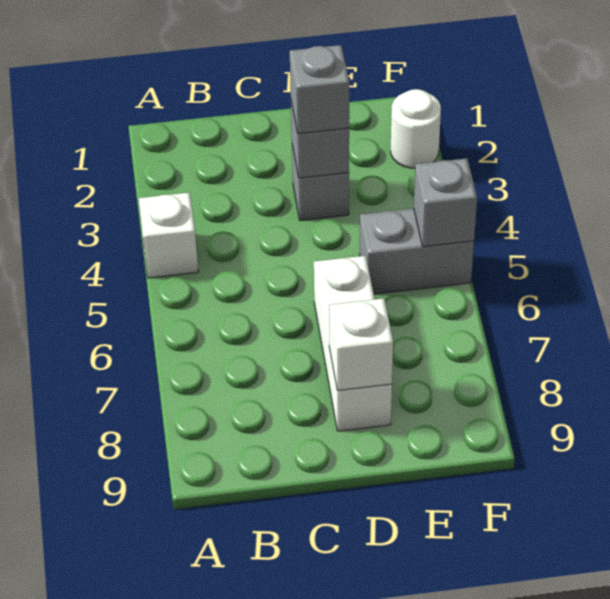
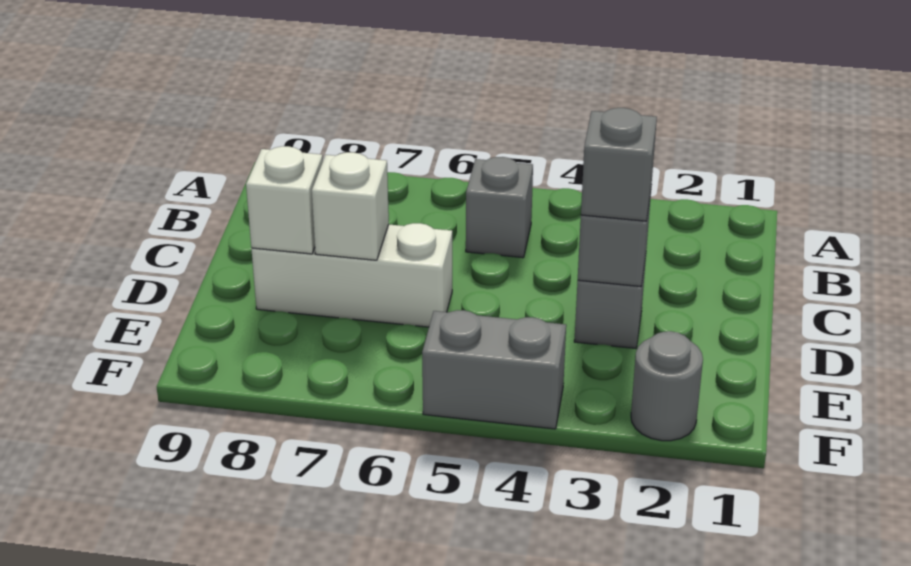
white brick A4 level 1 -> white brick D7 level 2
grey brick E5:F5 level 1 -> grey brick F4:F5 level 1
white round brick F2 level 1 -> grey round brick F2 level 1
grey brick F5 level 2 -> grey brick B5 level 1

